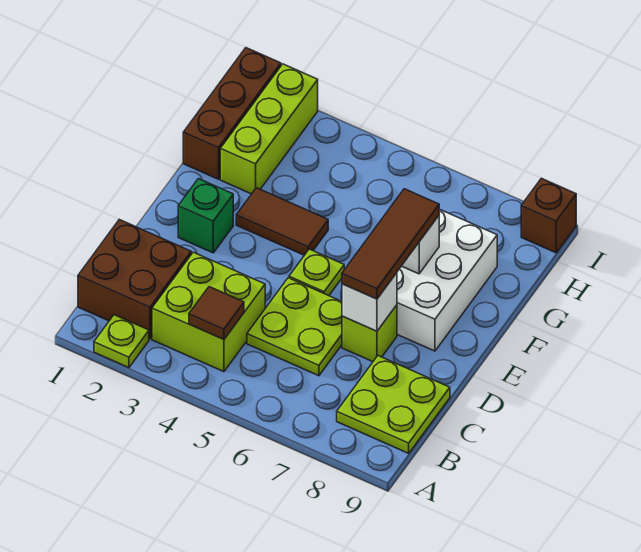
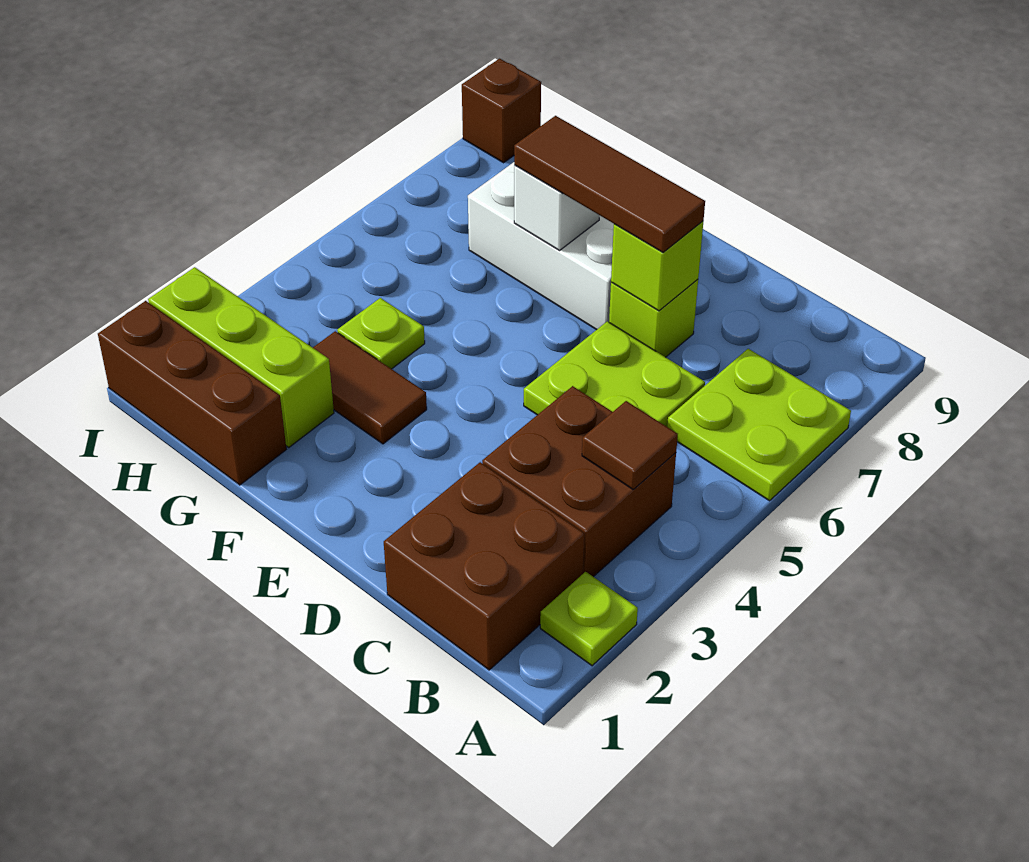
lime brick B3:C4 level 1 -> brown brick B3:C4 level 1
lime plate B8:C9 level 1 -> lime plate A6:B7 level 1
white brick D7 level 2 -> lime brick D7 level 2
green brick E2 level 1 -> none
lime plate E5 level 1 -> lime plate G4 level 1
brown tile F3:F4 level 1 -> brown tile F3:G3 level 1

